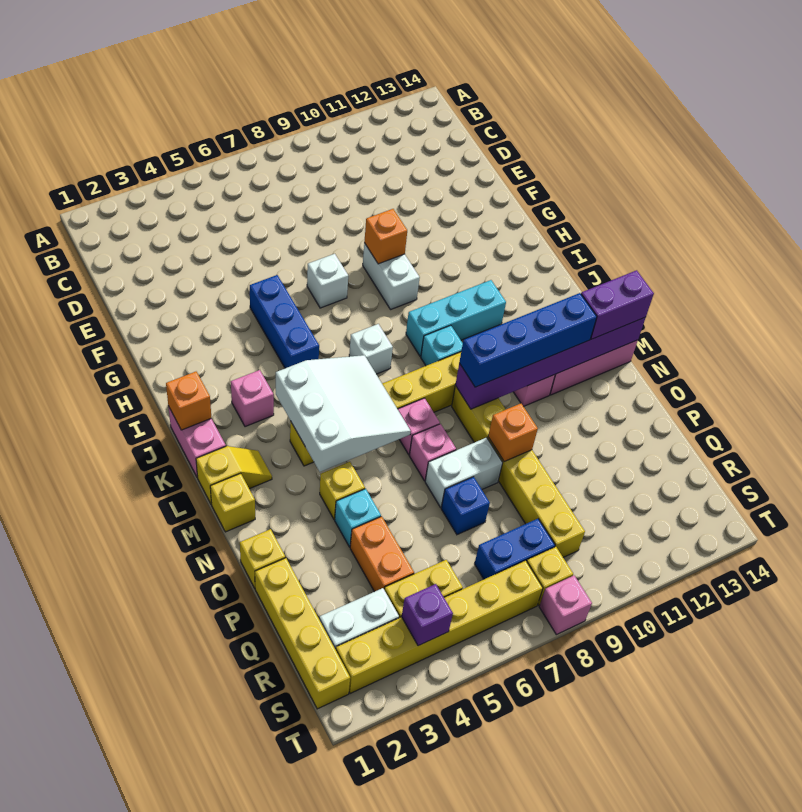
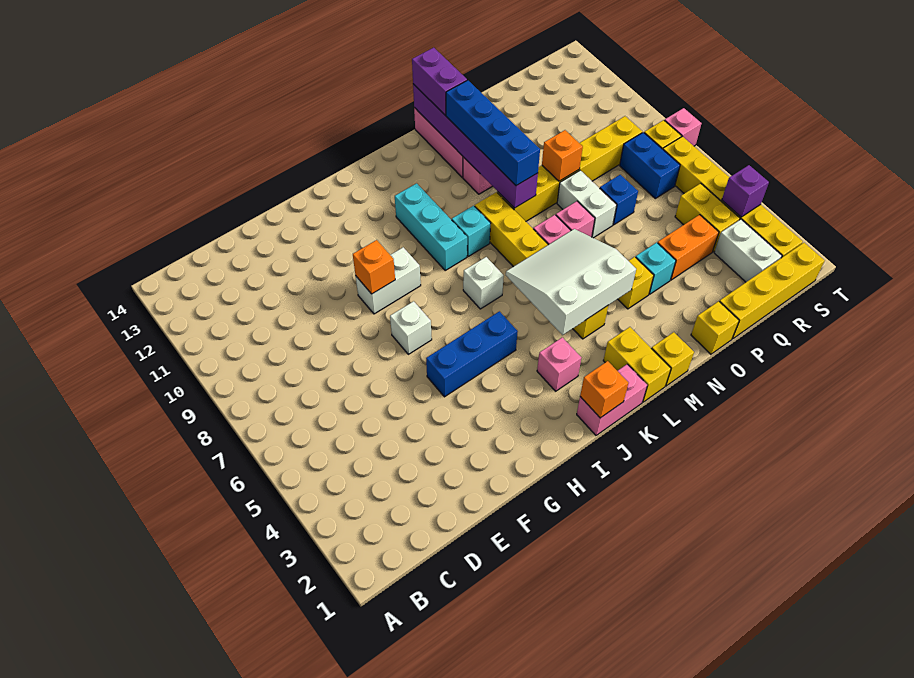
yellow slope L1:L2 level 1 top 1 -> yellow brick L1:L2 level 1

